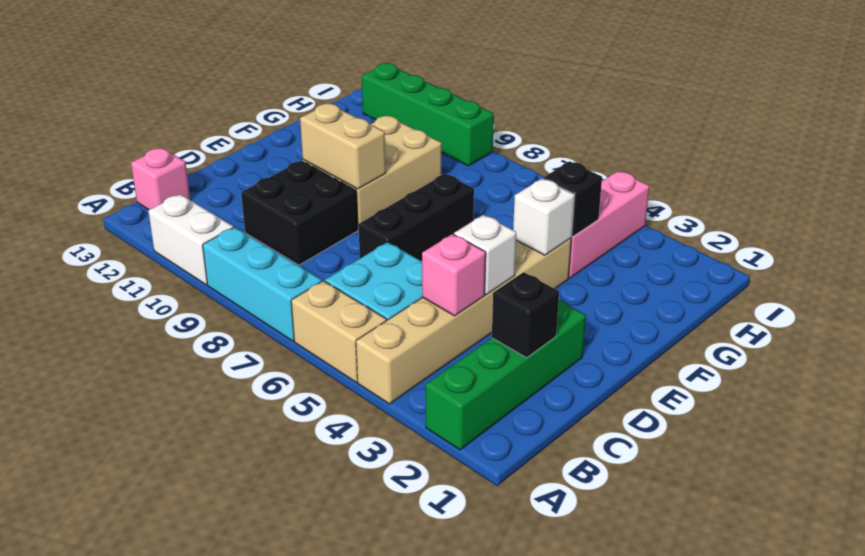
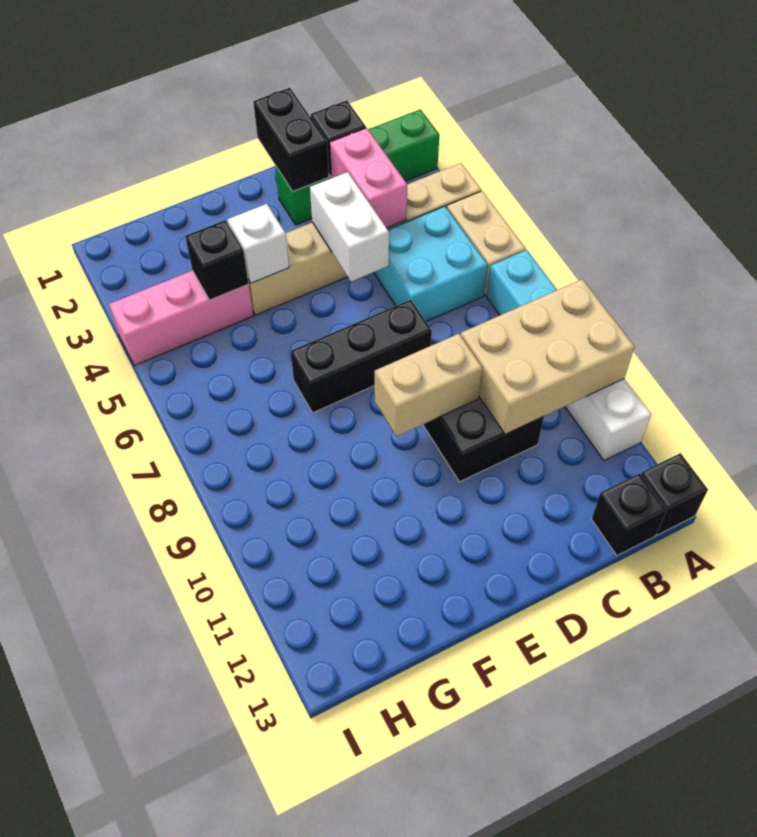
none -> black brick A13 level 1
pink brick B13 level 1 -> black brick B13 level 1
pink brick C4 level 2 -> pink brick C3:C4 level 2
none -> black brick D1:D2 level 2
white brick D4 level 2 -> white brick D4:D5 level 2
tan brick E9:G10 level 1 -> tan brick A9:C10 level 2
tan brick E9:E10 level 2 -> tan brick D9:E9 level 2
green brick I9:I12 level 1 -> none

